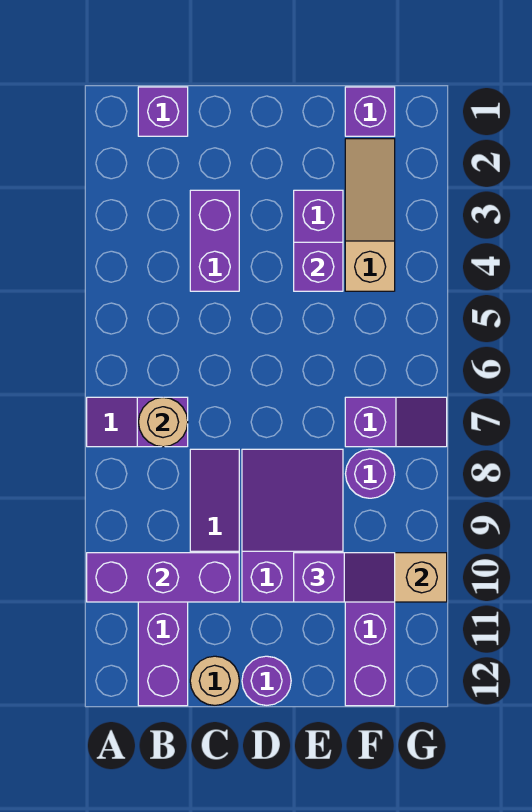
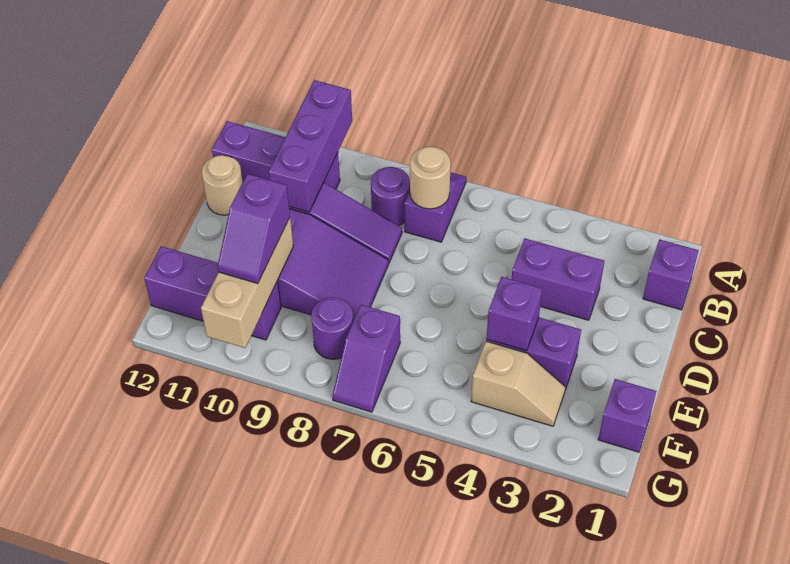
purple round brick D12 level 1 -> purple round brick B8 level 1
tan slope F2:F4 level 1 top 4 -> tan slope F3:F4 level 1 top 4

